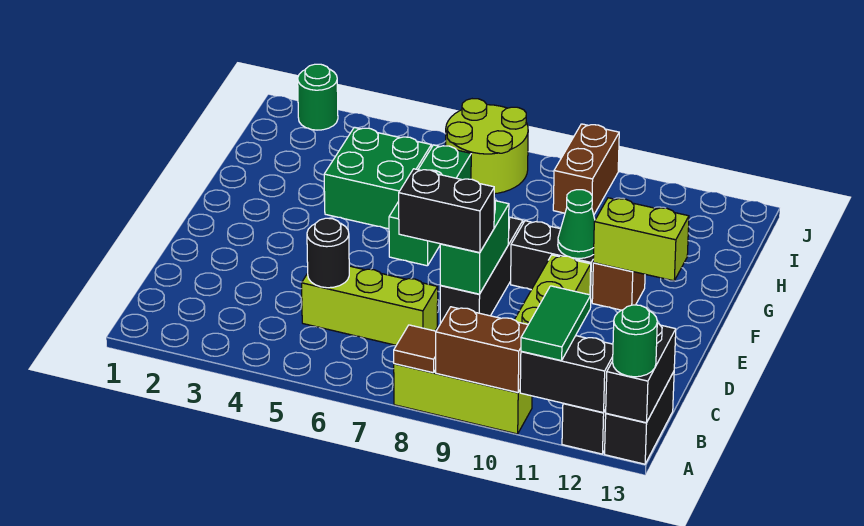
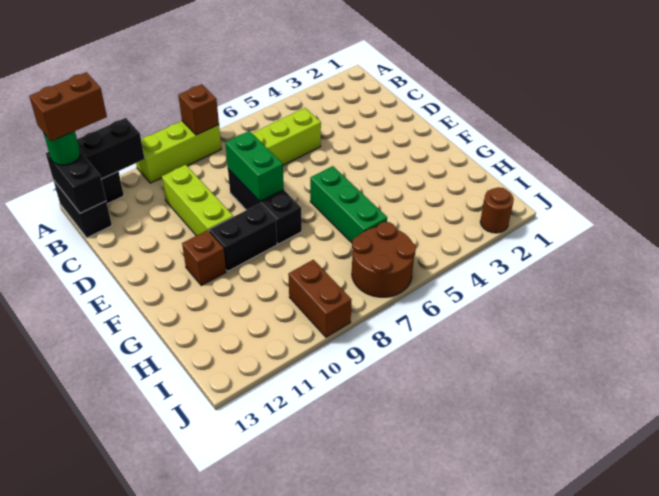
brown tile A8 level 2 -> brown brick A8 level 2
brown brick A9:A10 level 2 -> brown brick A12:A13 level 4
green tile A11:B11 level 3 -> none
black round brick C5 level 2 -> none
black brick D7:D8 level 3 -> none
green cone F10 level 2 -> none
lime brick F11:F12 level 2 -> none
green brick G4:H5 level 1 -> none
lime round brick I6:J7 level 1 -> brown round brick I6:J7 level 1
green round brick J2 level 1 -> brown round brick J2 level 1

